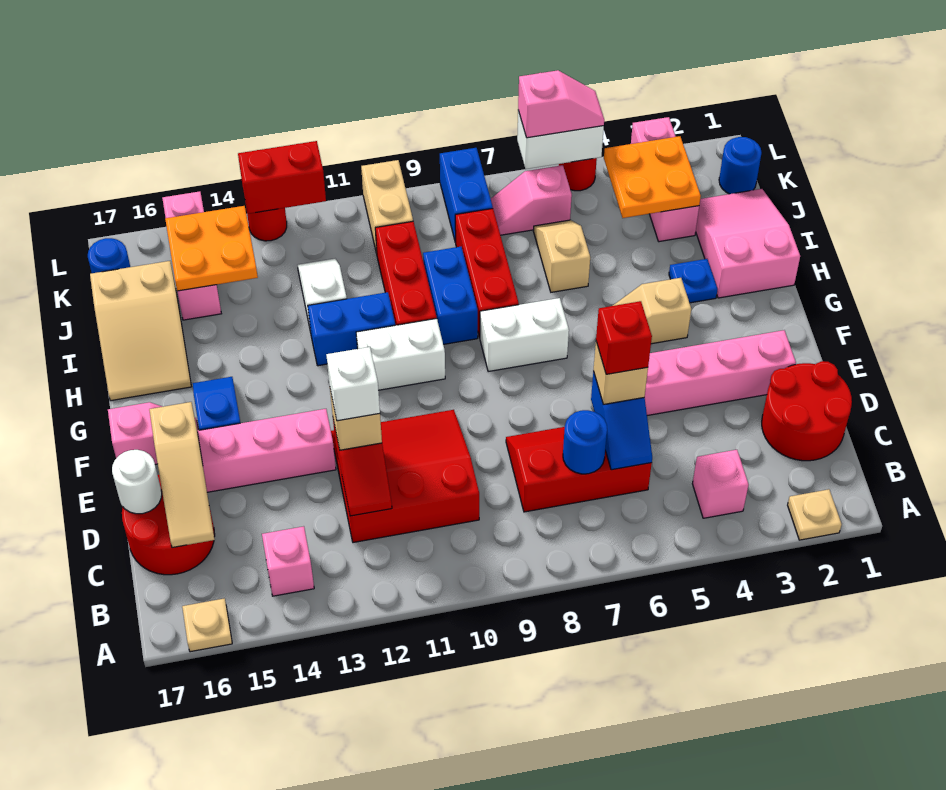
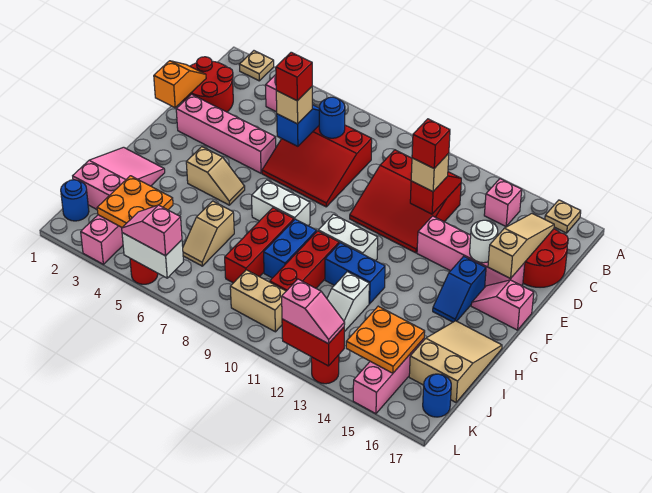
red slope C6:D8 level 1 top C -> red slope C6:E8 level 1 top C
none -> orange slope D1:E1 level 2 top E
white brick D12 level 4 -> red brick D12 level 4
white round brick D17 level 2 -> white round brick E15 level 2
pink slope H1:J2 level 1 top H -> pink slope H1:J2 level 1 top J
blue plate H3 level 1 -> none
pink slope K6:K7 level 1 top 6 -> pink slope L12:L13 level 3 top 12
blue brick K8:L8 level 1 -> none
tan brick K10:L10 level 1 -> tan brick K9:K10 level 1

